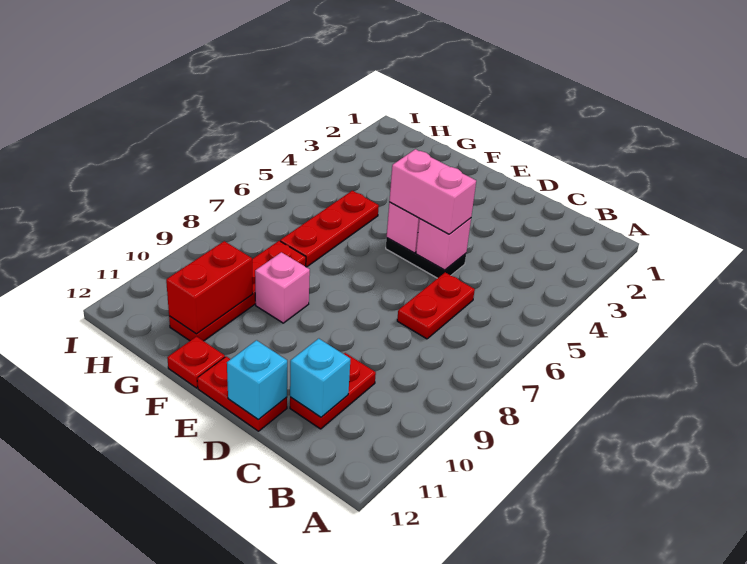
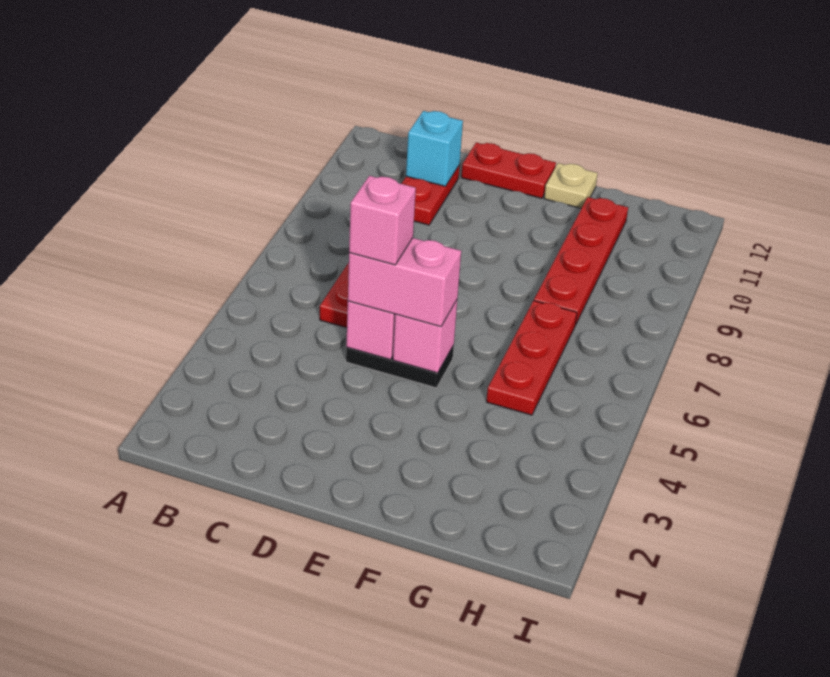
cyan brick D12 level 2 -> none
pink brick F9 level 1 -> pink brick D5 level 4
red plate F12 level 1 -> tan plate F12 level 1
red brick G10:G11 level 2 -> none

